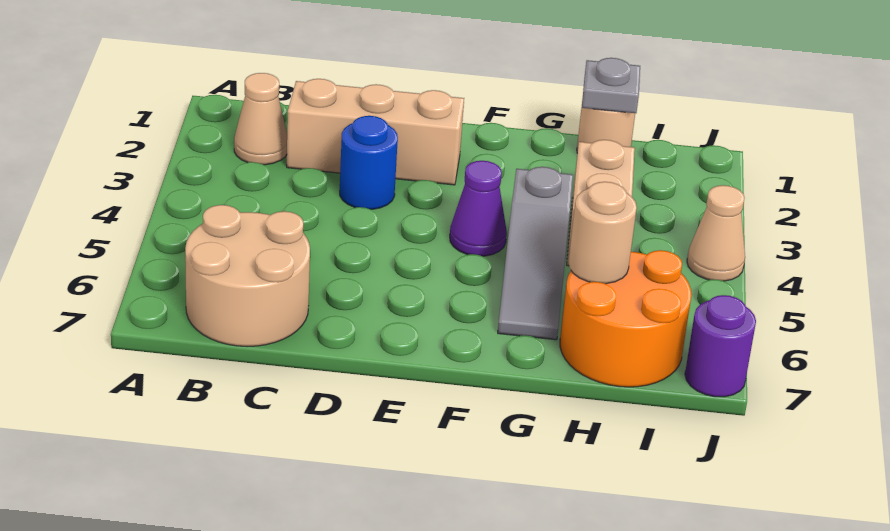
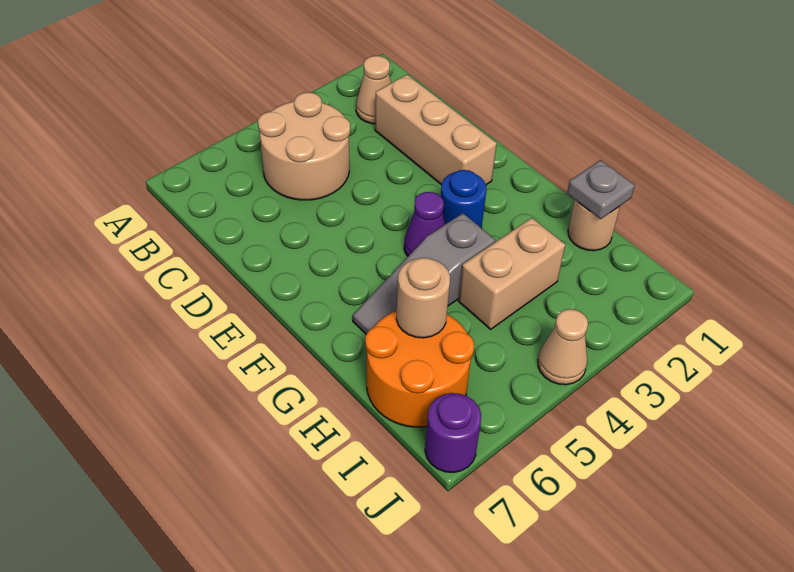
tan round brick B6:C7 level 1 -> tan round brick B4:C5 level 1
blue round brick D3 level 1 -> blue round brick F3 level 1

